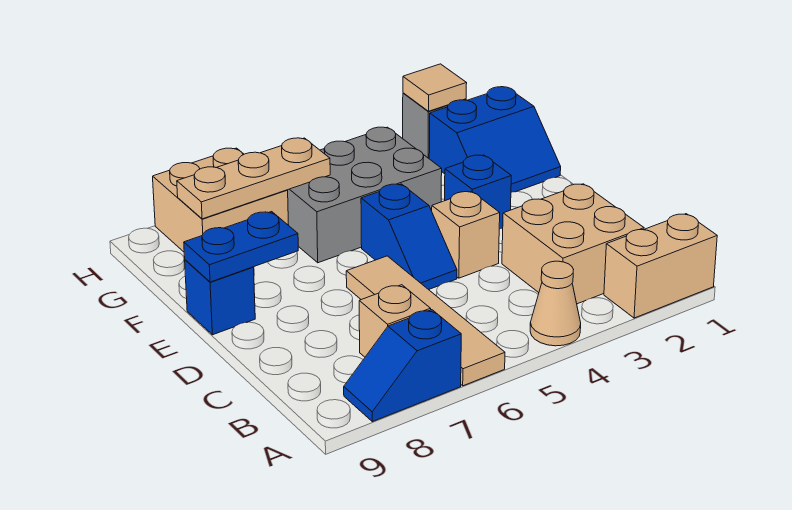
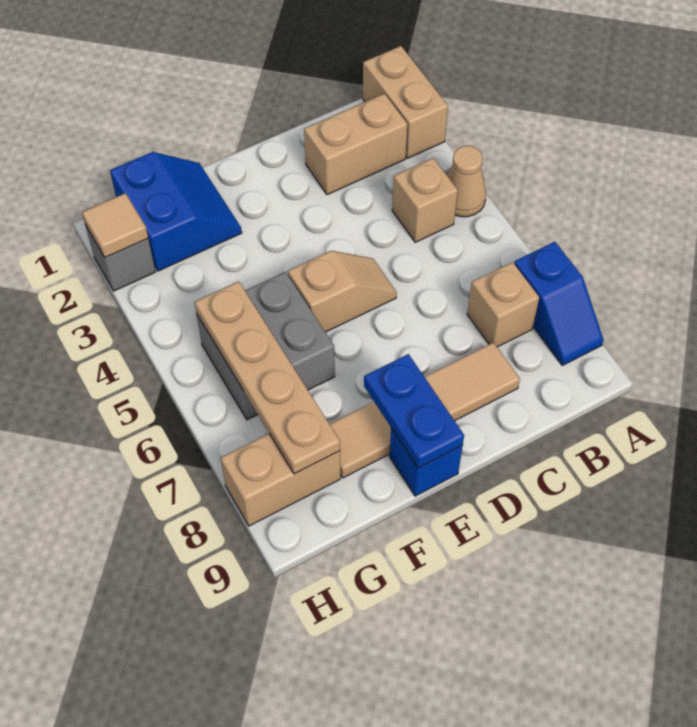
tan tile A6:D6 level 1 -> tan tile C8:F8 level 1
tan brick B2:C3 level 1 -> tan brick B2:C2 level 1
tan brick D4 level 1 -> tan brick B4 level 1
blue slope D5:E5 level 1 top E -> tan slope D5:E5 level 1 top E
blue brick E3 level 1 -> none
grey brick F4:G6 level 1 -> grey brick F5:G6 level 1
tan plate G6:G8 level 2 -> tan plate G5:G8 level 2
tan brick G7:H8 level 1 -> tan brick G8:H8 level 1

